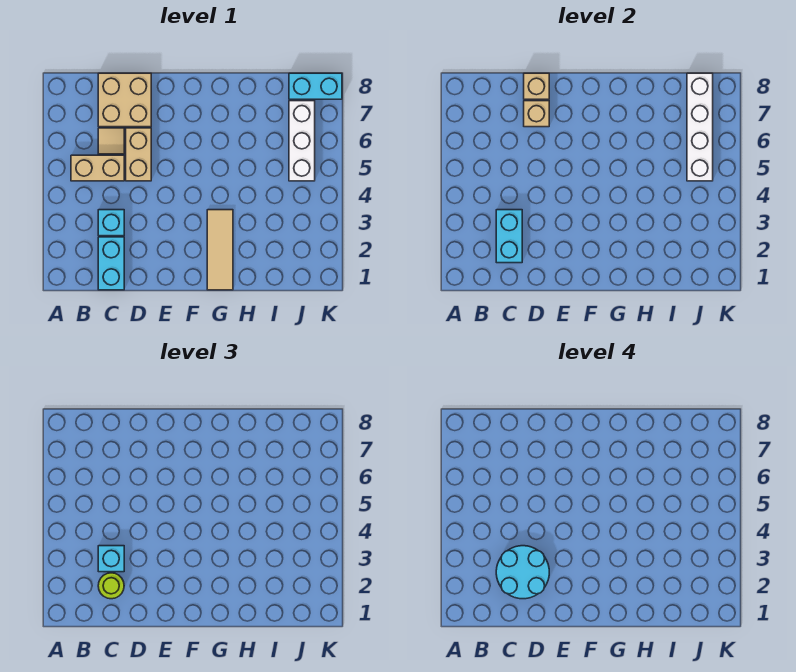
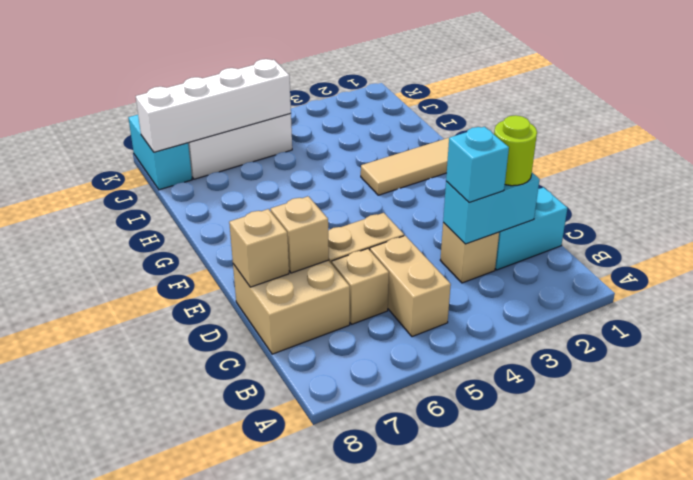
cyan round brick C2:D3 level 4 -> none
cyan brick C3 level 1 -> tan brick C3 level 1
tan tile C6 level 1 -> tan brick C6 level 1

